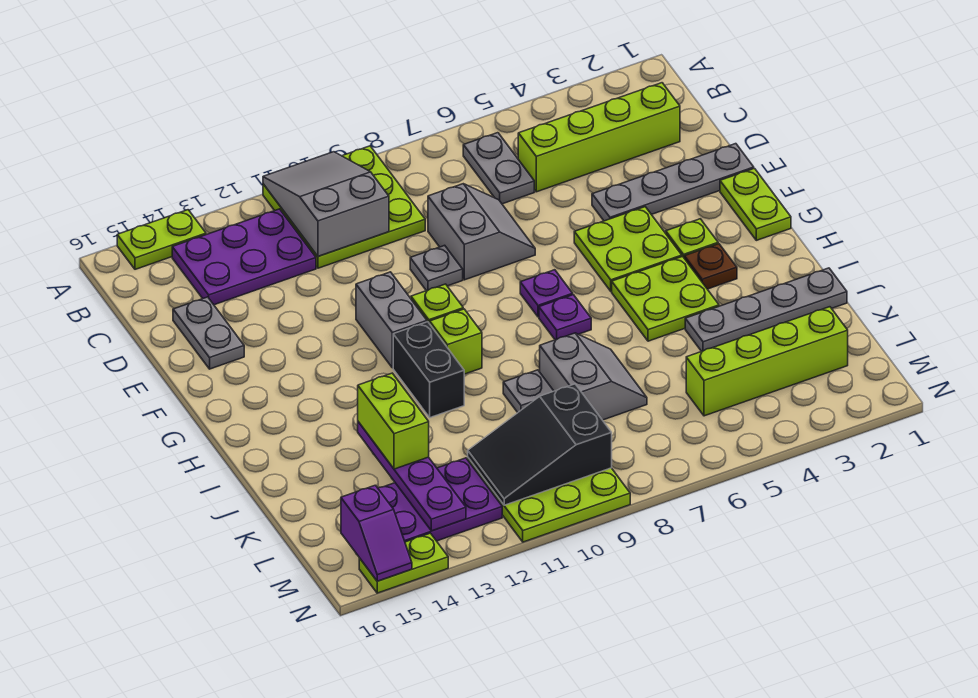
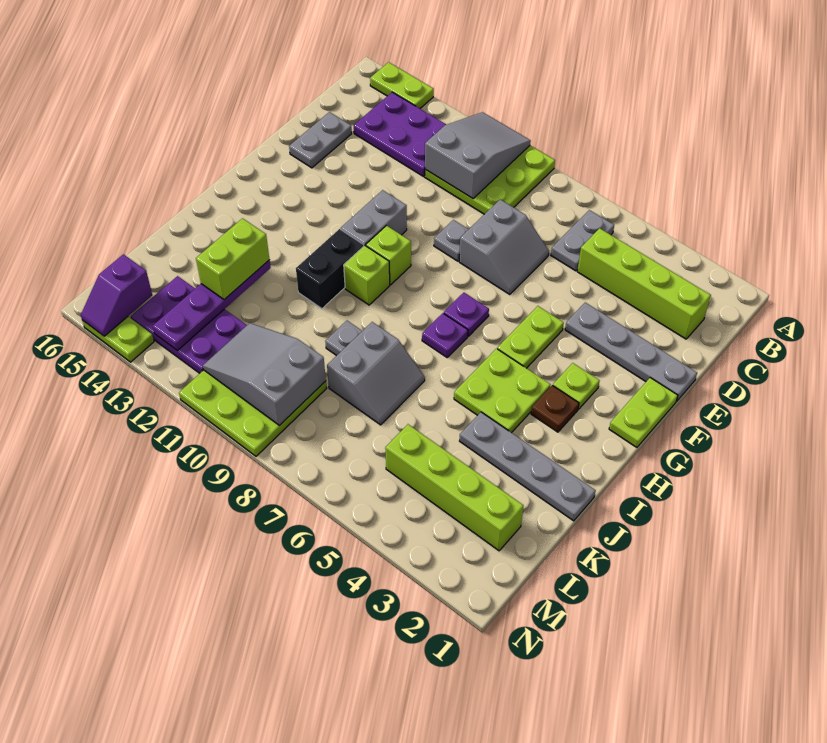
lime plate F4:G5 level 1 -> lime plate F5:G5 level 1
black slope L9:M11 level 2 top 9 -> grey slope L9:M11 level 2 top 9

